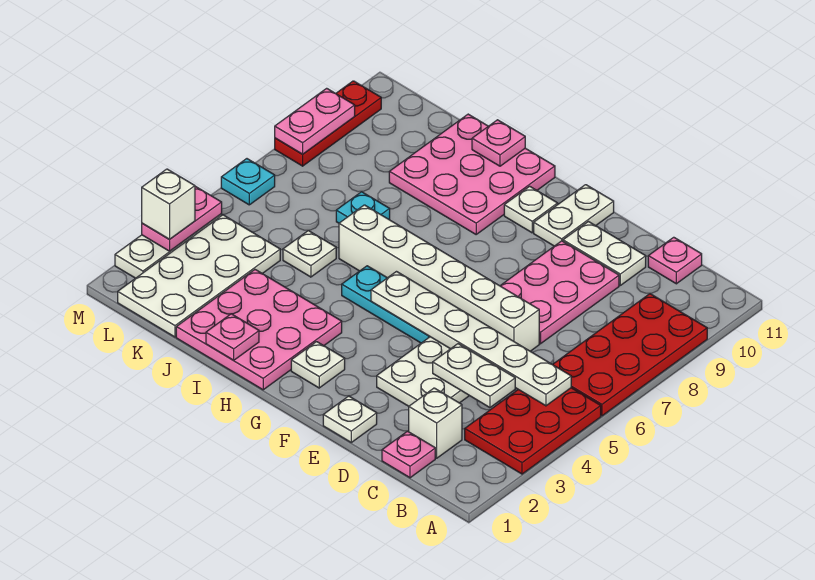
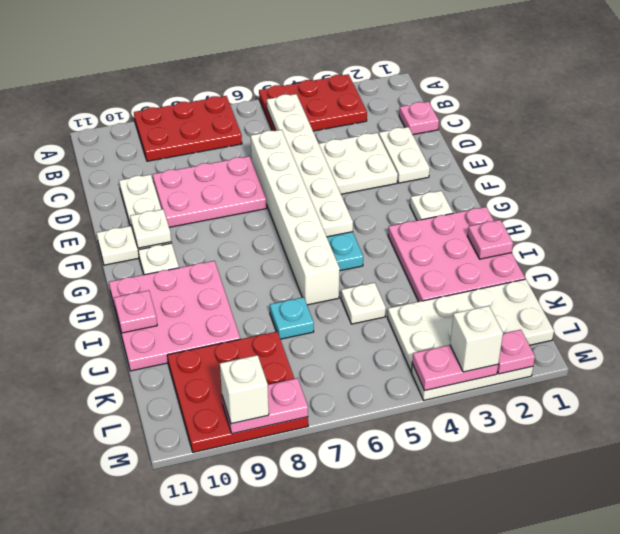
red plate A6:B9 level 1 -> red plate A7:B9 level 1
white brick C2 level 1 -> white brick M9 level 3
white plate C4:D4 level 2 -> white plate D2:E2 level 1
pink plate C11 level 1 -> pink plate M2 level 2
white plate E1 level 1 -> white plate F10 level 2
cyan plate M6 level 1 -> none
red plate M8:M10 level 1 -> red plate K8:M10 level 1

